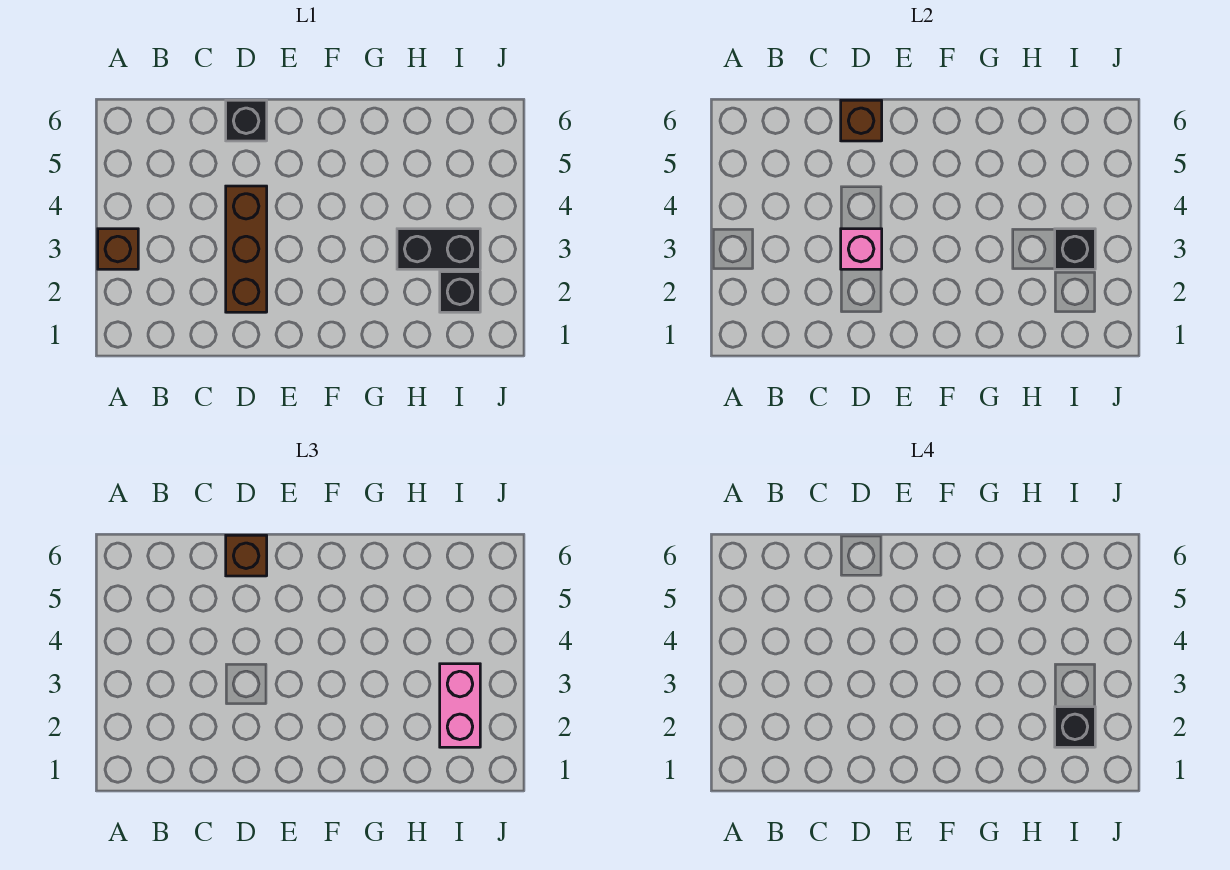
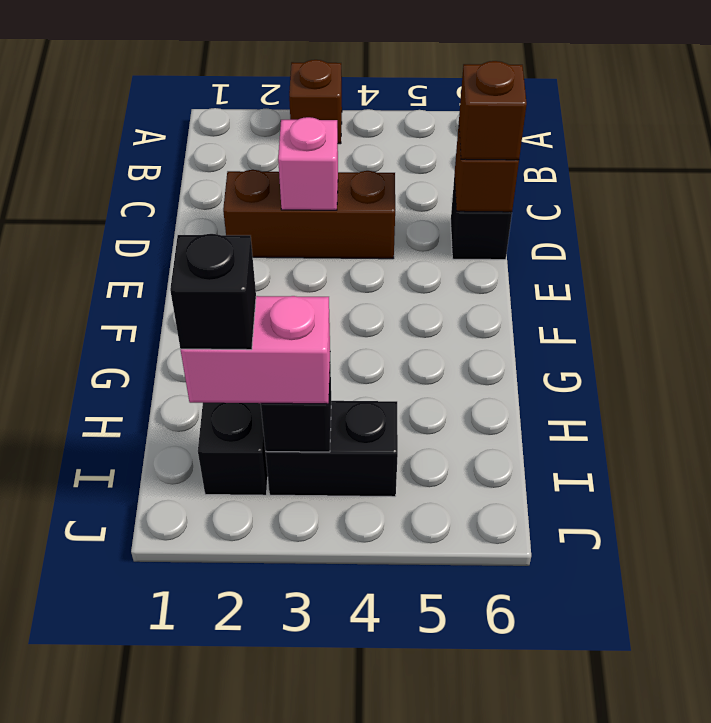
black brick H3:I3 level 1 -> black brick I3:I4 level 1

